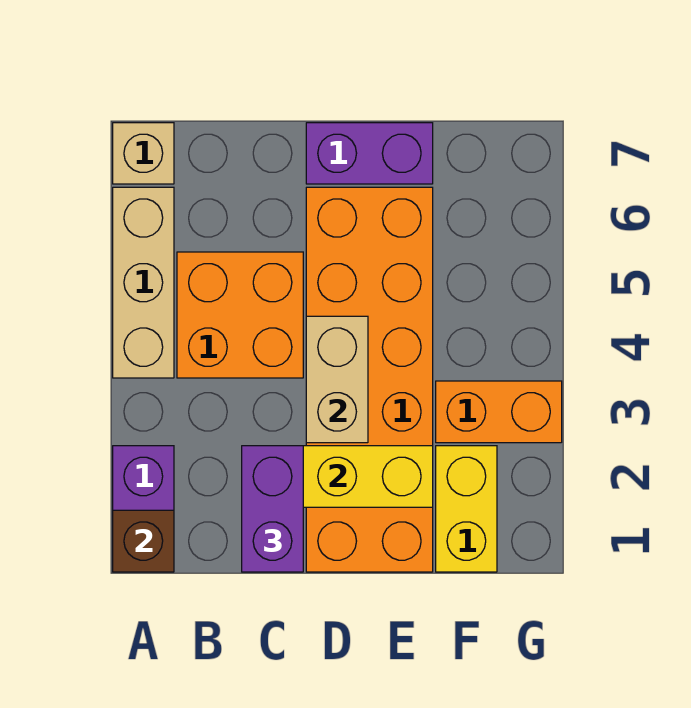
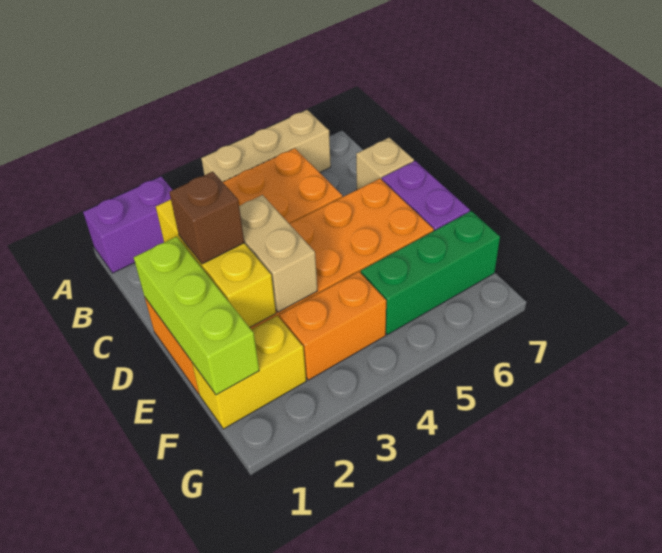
brown brick A1 level 2 -> brown brick D2 level 3
tan brick A7 level 1 -> tan brick C7 level 1
purple brick C1:C2 level 3 -> none
none -> lime brick D1:F1 level 2
tan brick D3:D4 level 2 -> tan brick D3:E3 level 2
orange brick F3:G3 level 1 -> orange brick F3:F4 level 1
none -> green brick F5:F7 level 1

